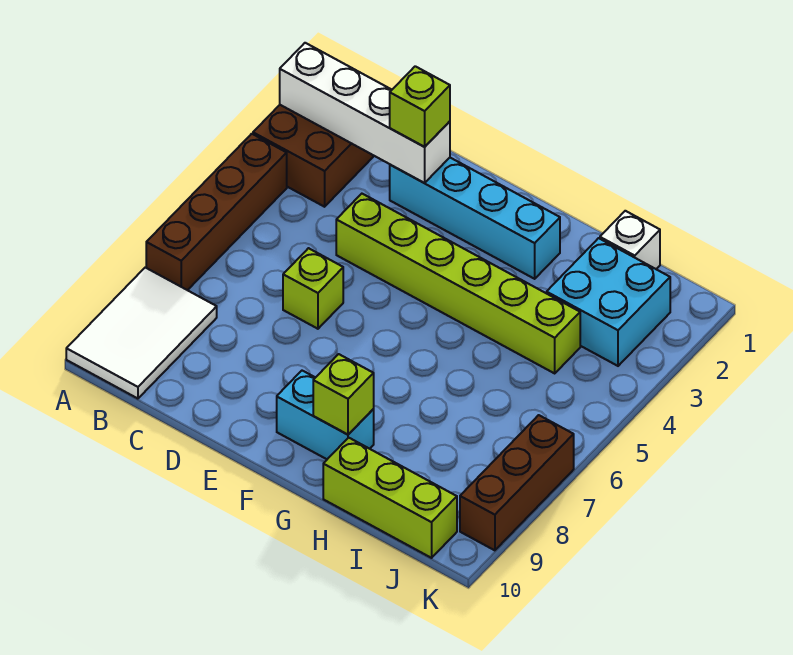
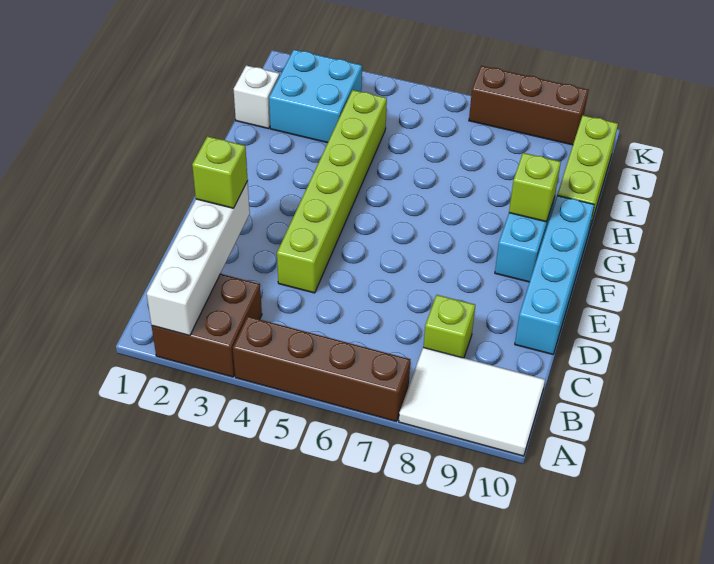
cyan brick D2:G2 level 1 -> cyan brick D10:G10 level 1
lime brick D6 level 1 -> lime brick C8 level 1

